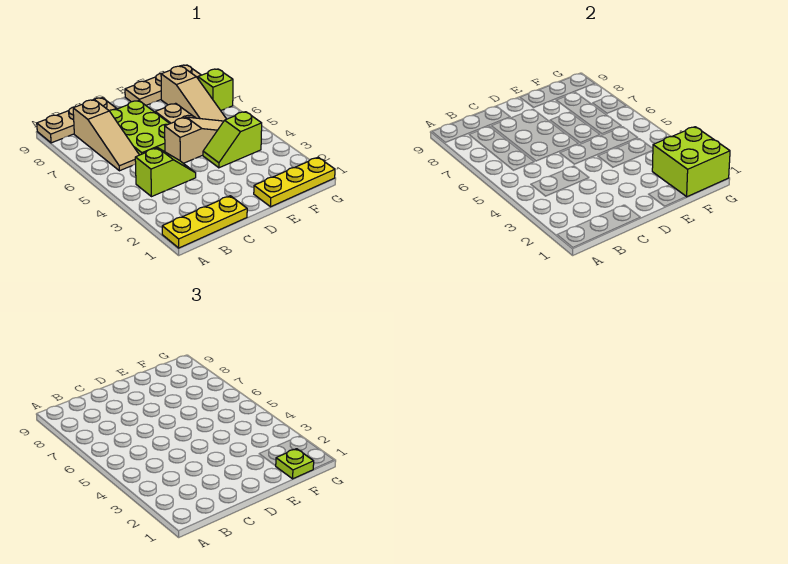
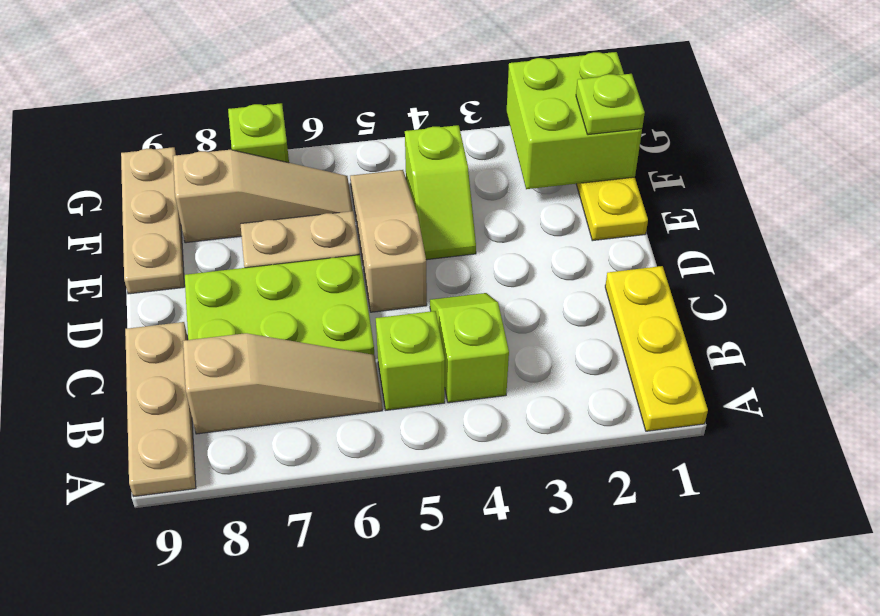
none -> lime brick B5 level 1

